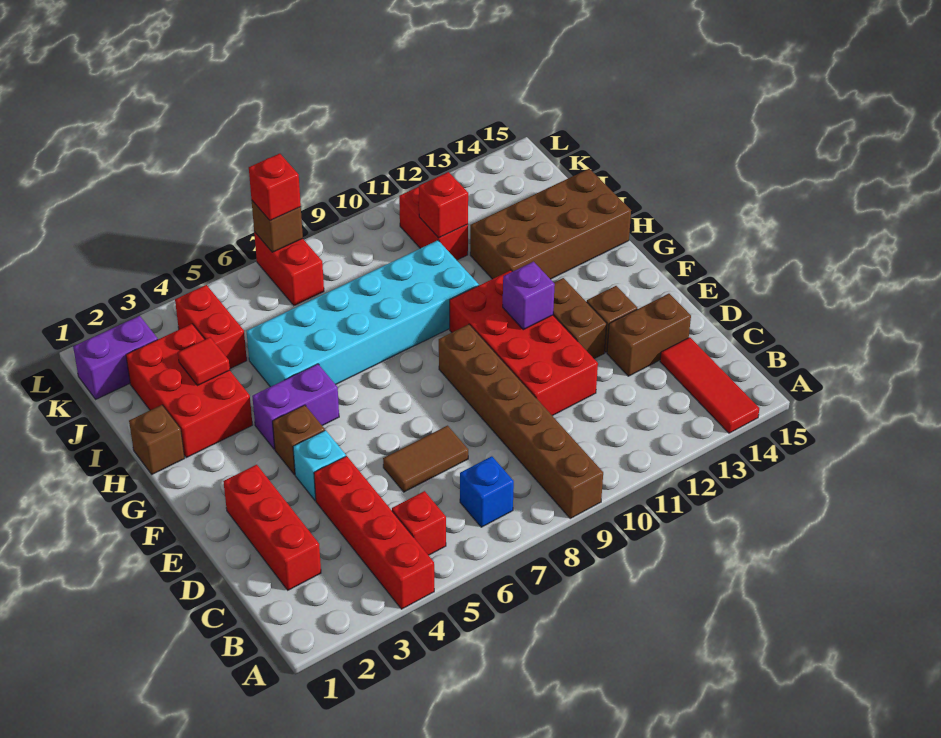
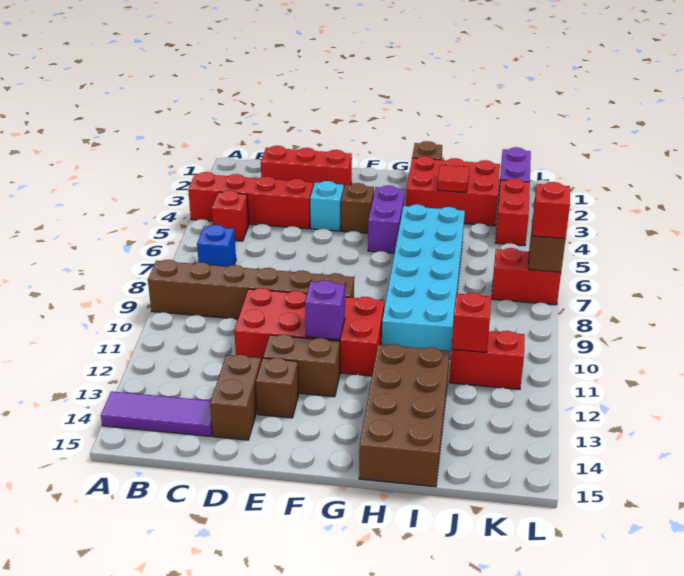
red tile A14:C14 level 1 -> purple tile A14:C14 level 1
brown tile D6:D7 level 1 -> none
red brick J4:K4 level 1 -> red brick K3:K4 level 1

